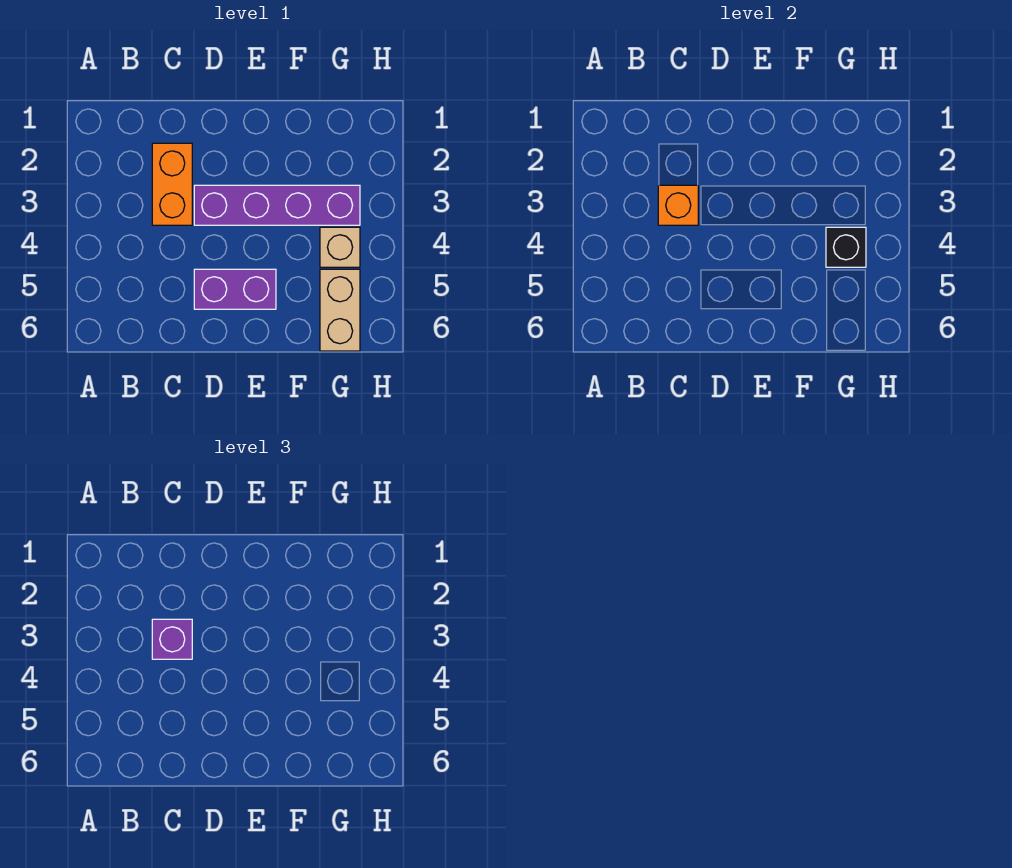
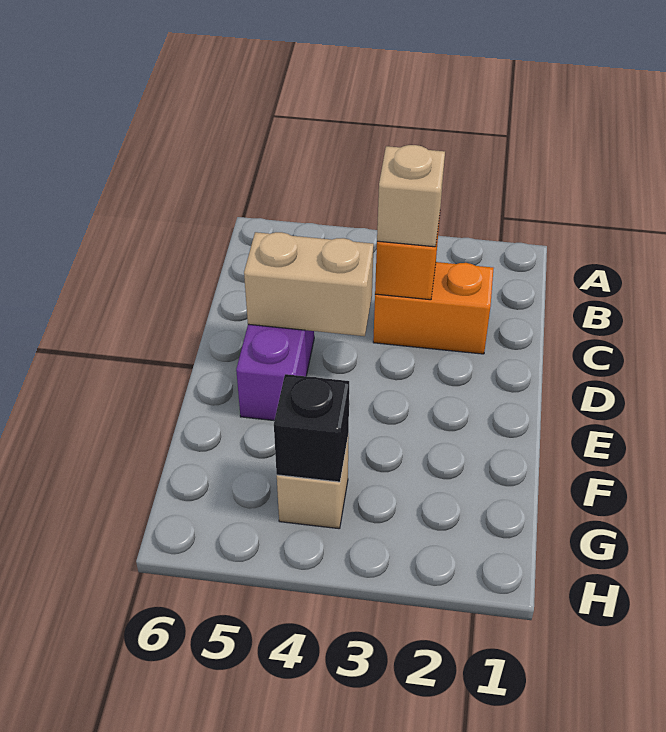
purple brick C3 level 3 -> tan brick C3 level 3
purple brick D3:G3 level 1 -> none
tan brick G5:G6 level 1 -> tan brick D4:D5 level 2

